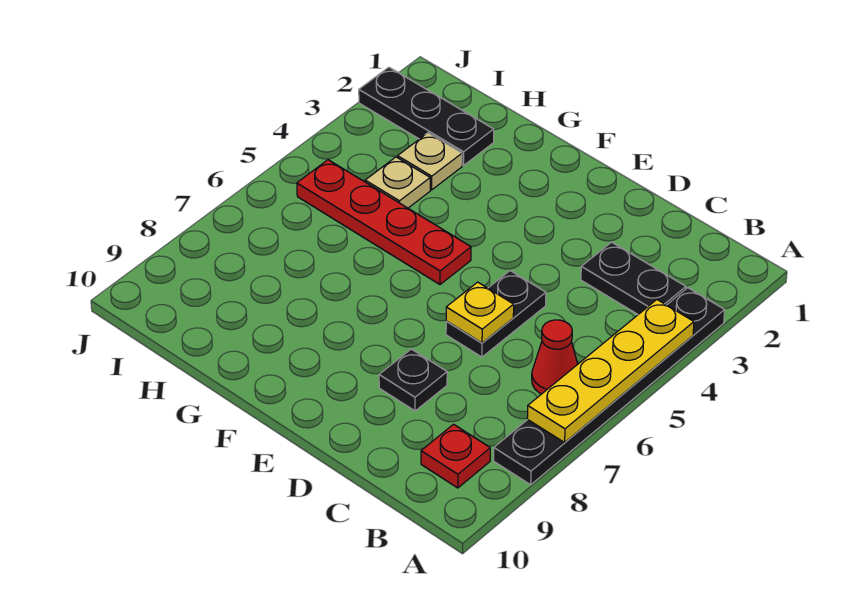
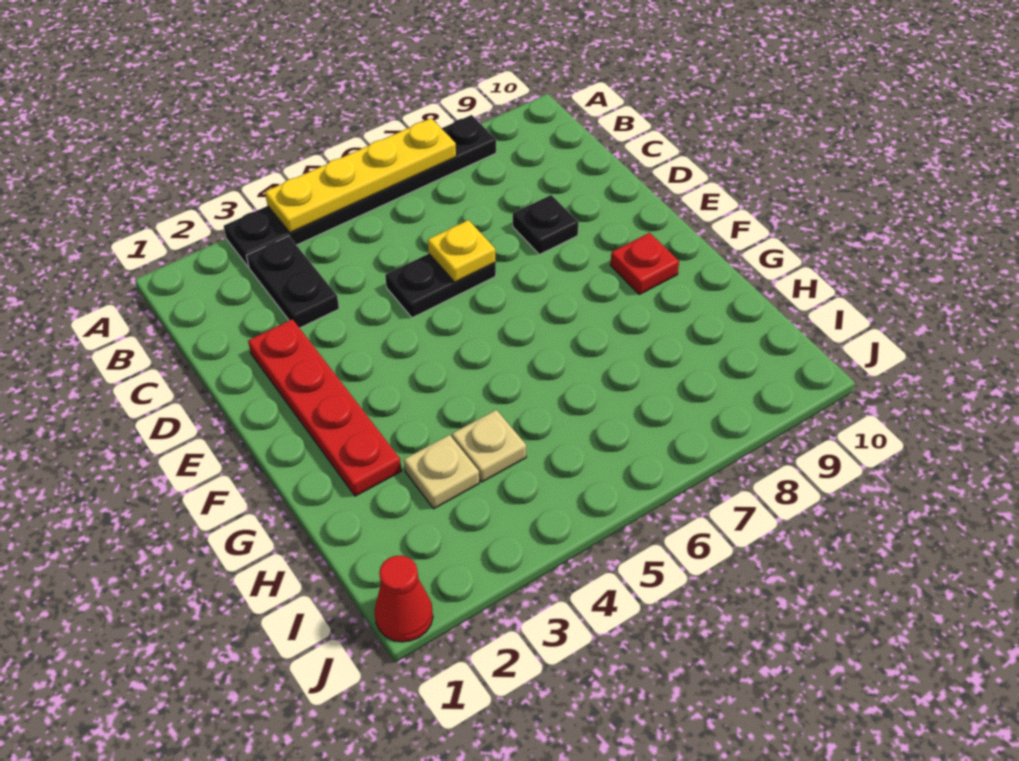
red cone B6 level 1 -> red cone J1 level 1
red plate B9 level 1 -> red plate F9 level 1
red plate F5:I5 level 1 -> red plate D2:G2 level 1
black plate H2:J2 level 1 -> none

